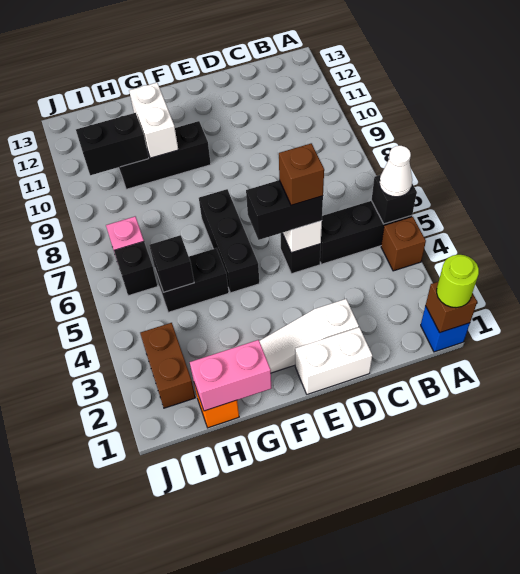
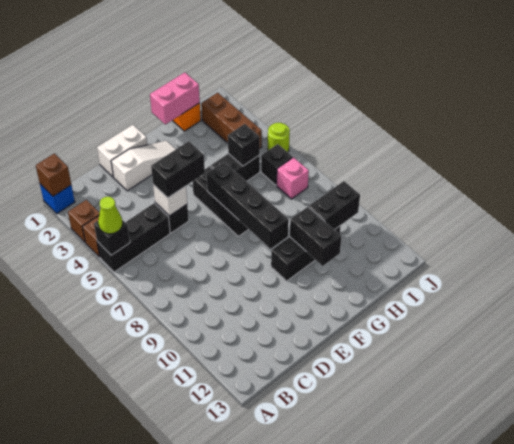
lime round brick A1 level 3 -> lime round brick J5 level 1
white cone A5 level 3 -> lime cone A5 level 3
brown brick D5 level 4 -> brown brick A3 level 1
none -> black brick F6:F9 level 2
white brick G10:G11 level 2 -> black brick G10:G11 level 2
brown brick I2:I3 level 1 -> brown brick I2:I4 level 1

